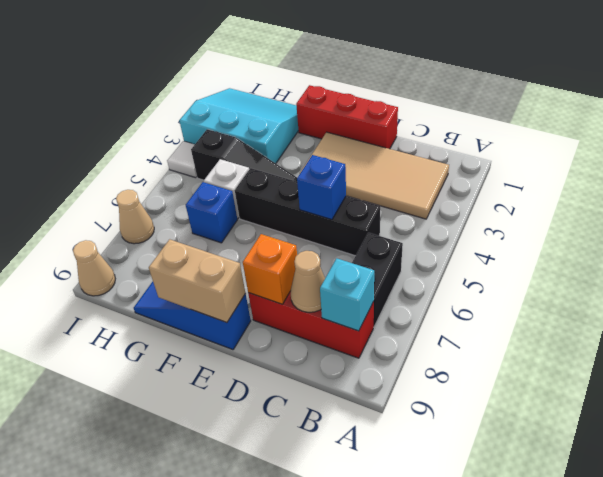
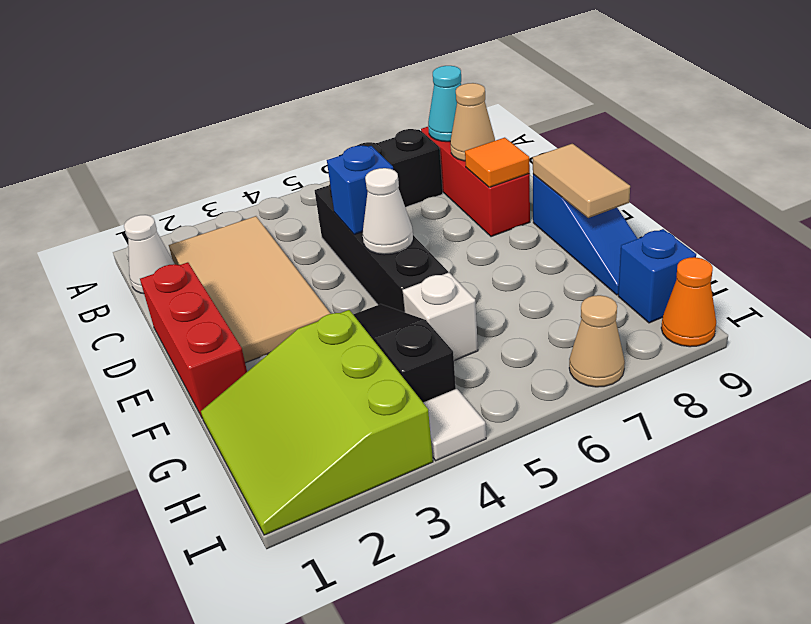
none -> white cone B1 level 1
cyan brick B8 level 2 -> cyan cone B8 level 2
orange brick D8 level 2 -> orange tile D8 level 2
none -> white cone E5 level 2
tan brick E9:F9 level 2 -> tan tile E9:F9 level 2
cyan slope G1:I3 level 1 top 3 -> lime slope G1:I3 level 1 top 3
blue brick G6 level 1 -> blue brick H9 level 1
tan cone I9 level 1 -> orange cone I9 level 1

